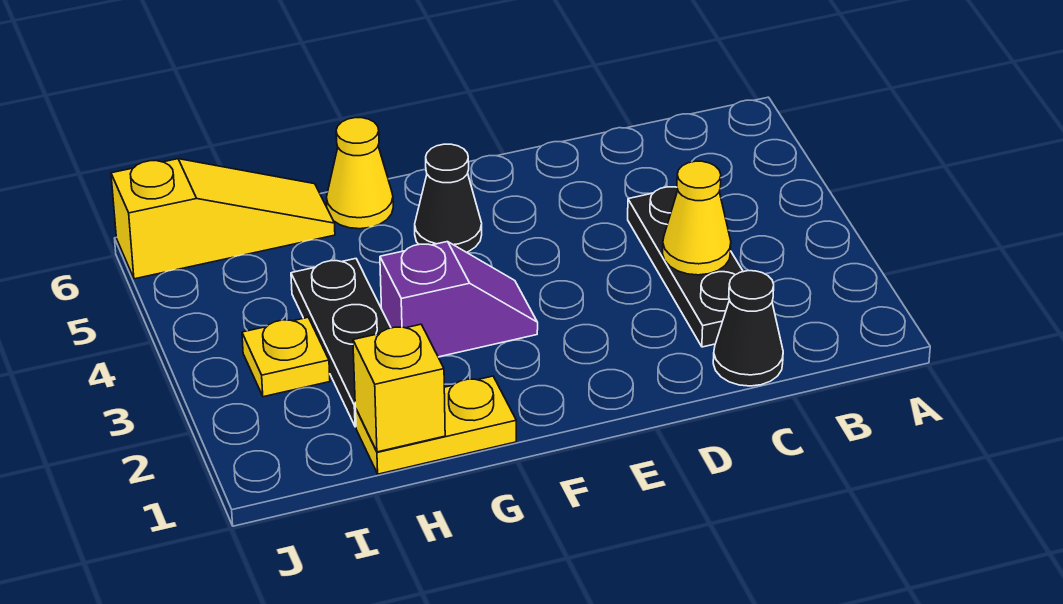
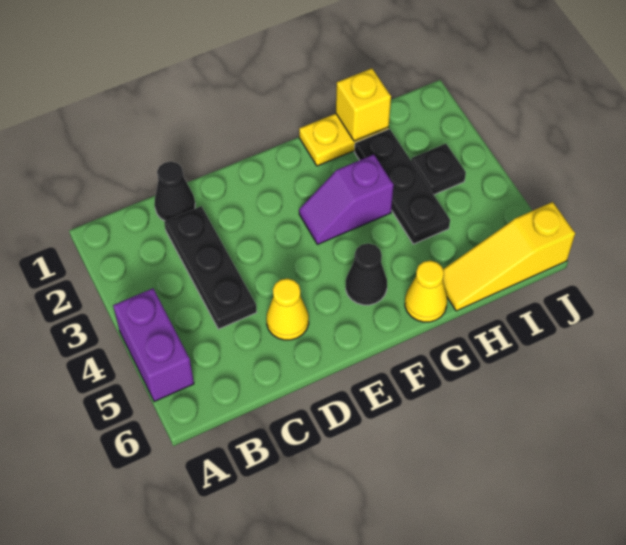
none -> purple brick A4:A5 level 1
yellow cone C3 level 2 -> yellow cone D5 level 1
yellow plate I3 level 1 -> black plate I3 level 1

